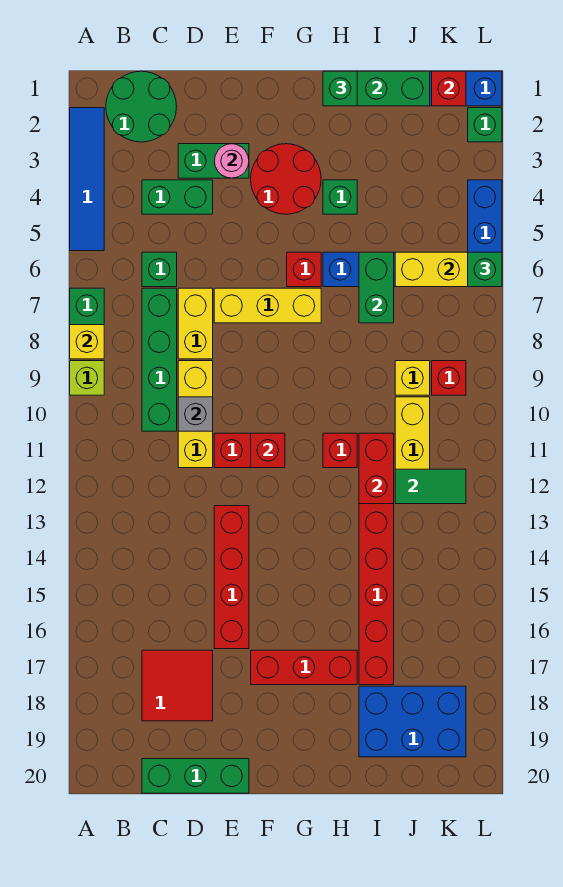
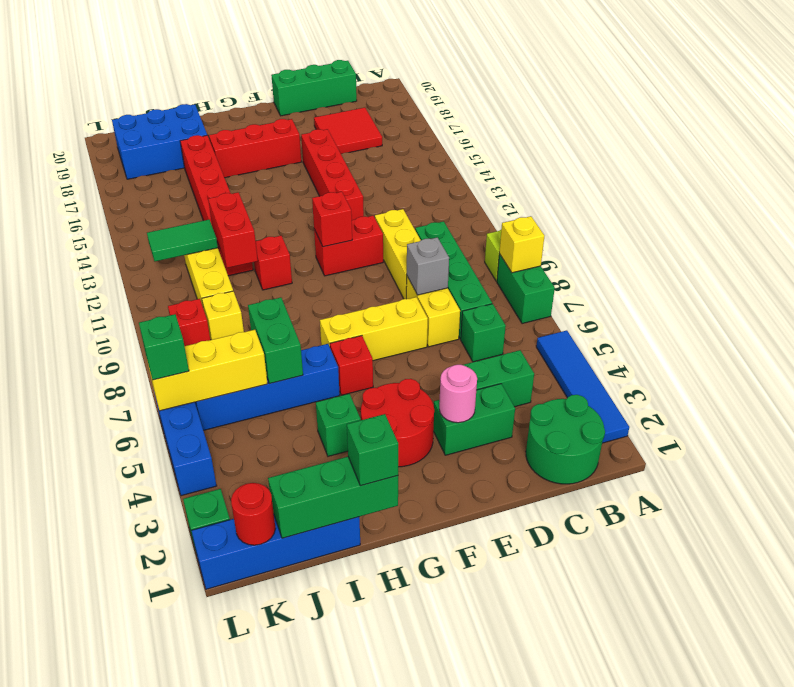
grey brick D10 level 2 -> grey brick D8 level 2
red brick K1 level 2 -> red round brick K1 level 2

